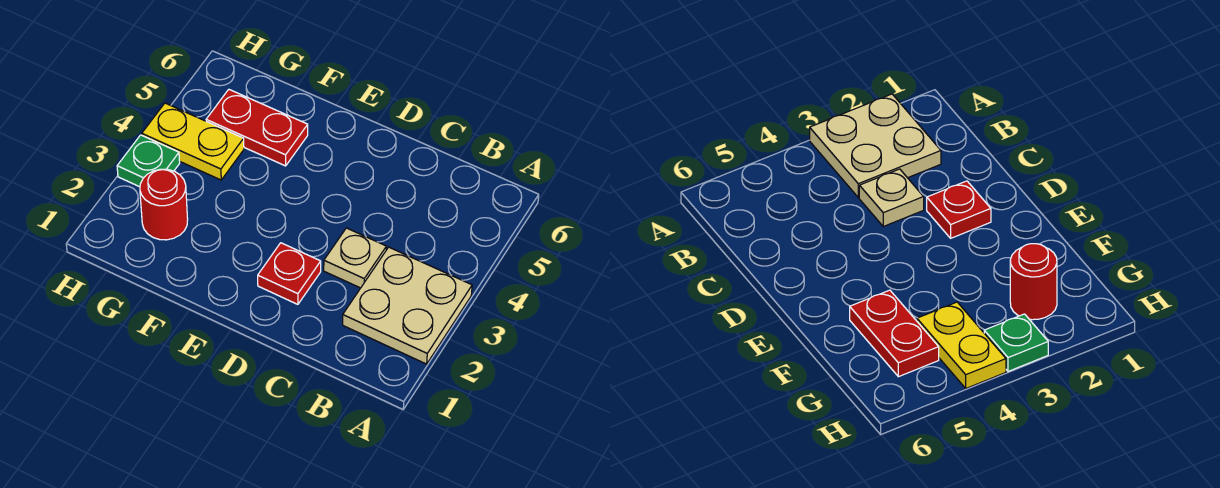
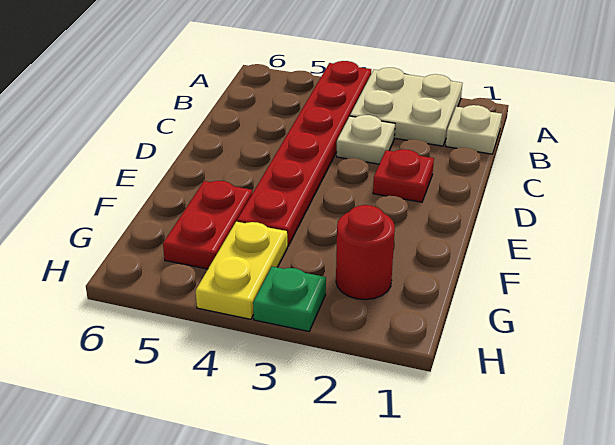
none -> red plate A4:F4 level 1
none -> tan plate B1 level 1

